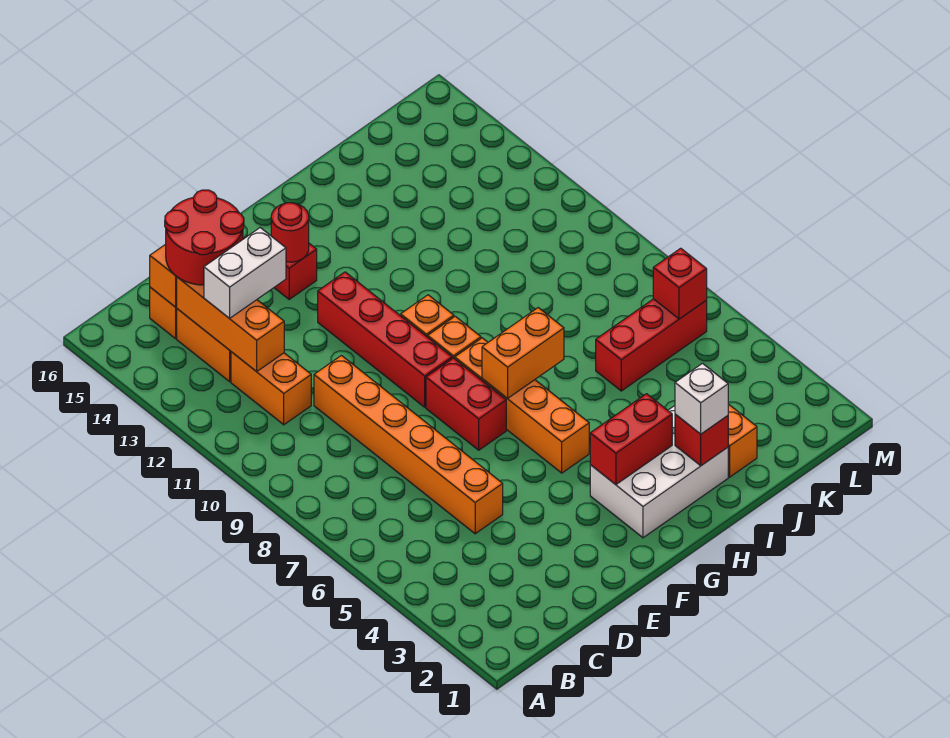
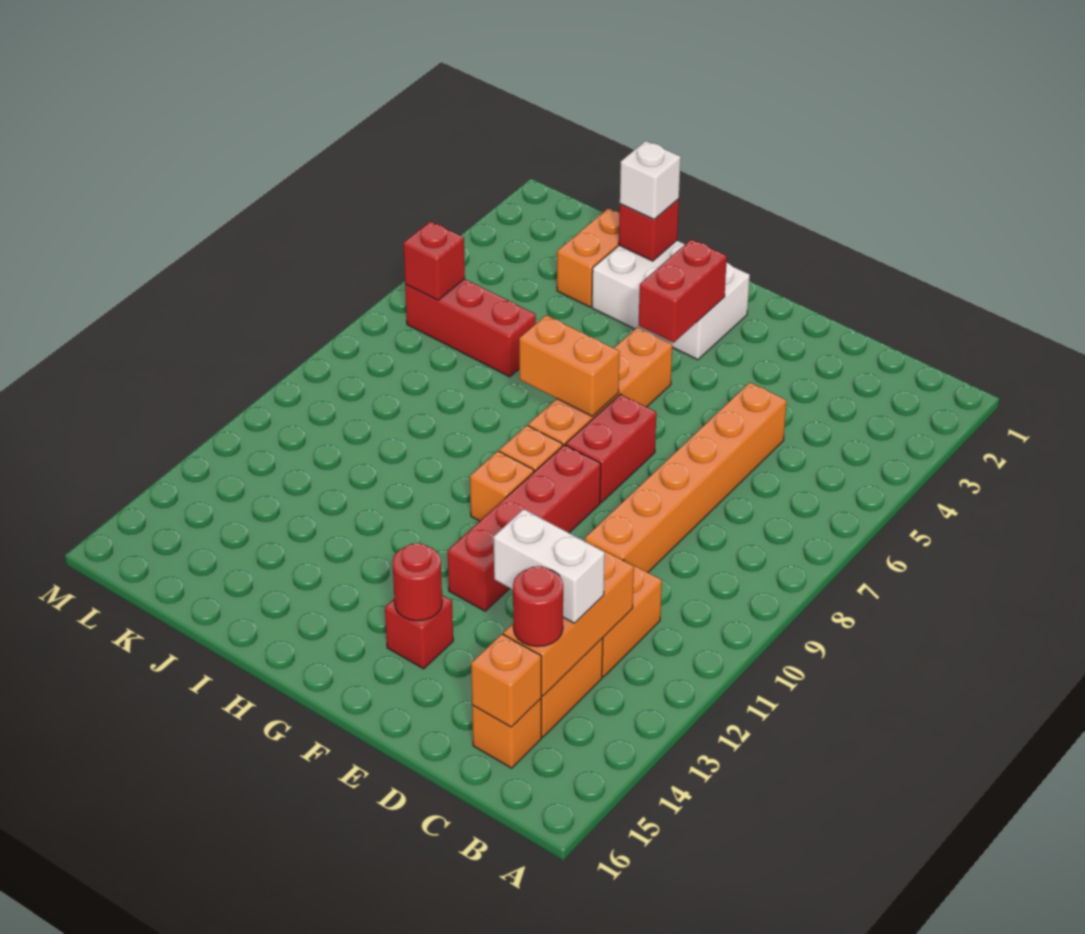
red round brick C14:D15 level 3 -> red round brick C14 level 3
red brick G3:H3 level 2 -> red brick G3:G4 level 2

